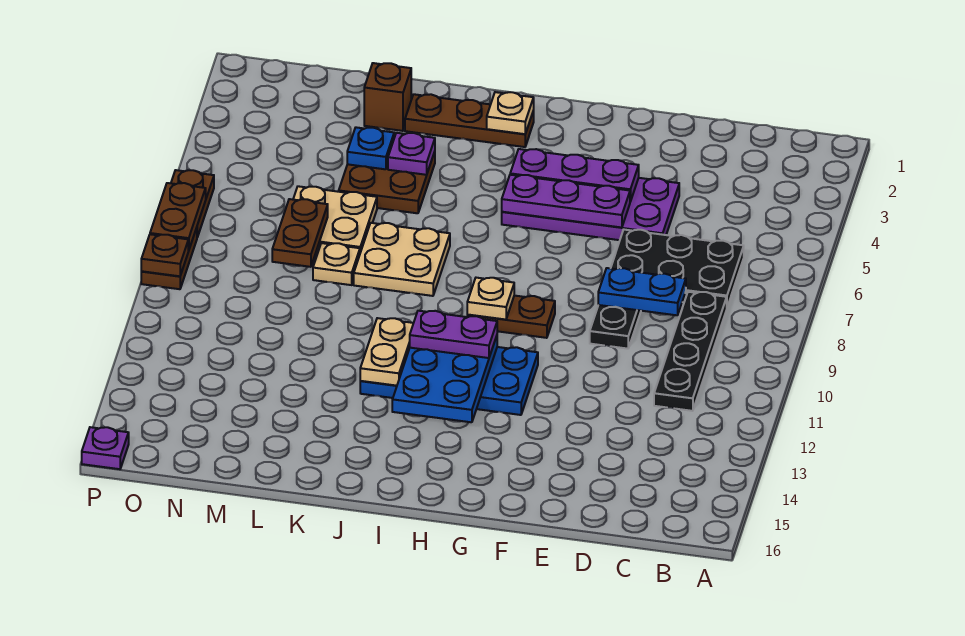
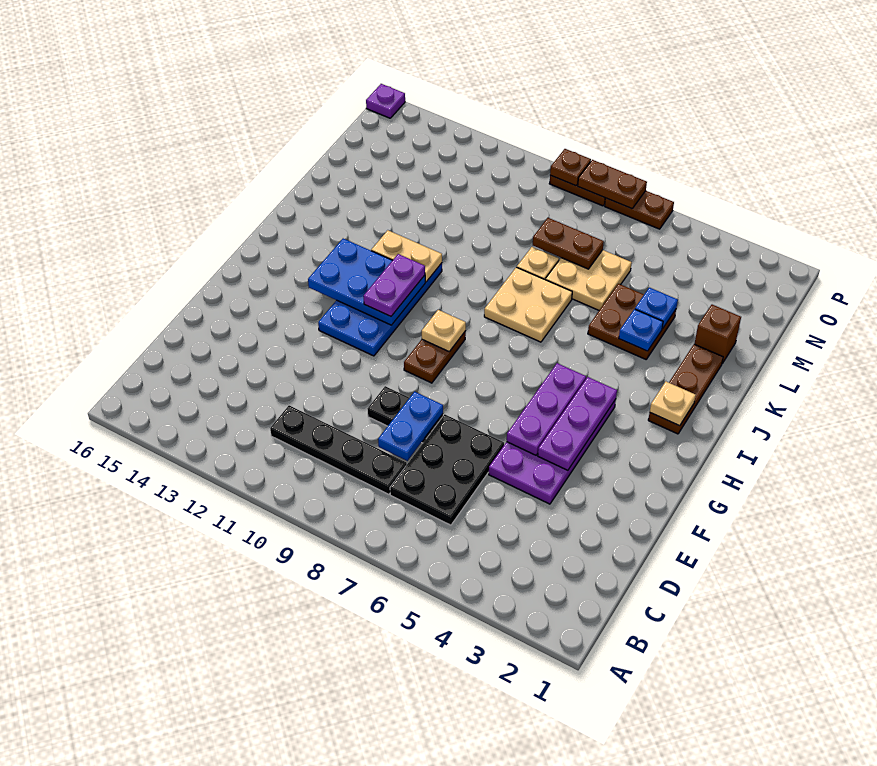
purple plate K4 level 2 -> blue plate K4 level 2

